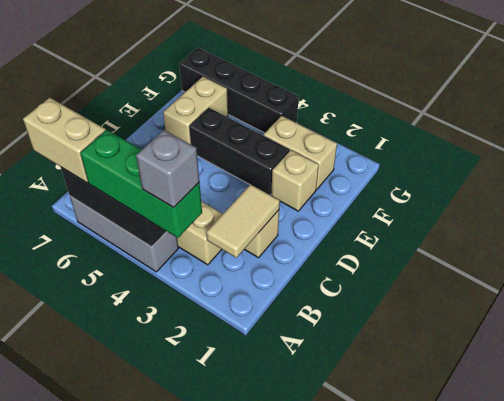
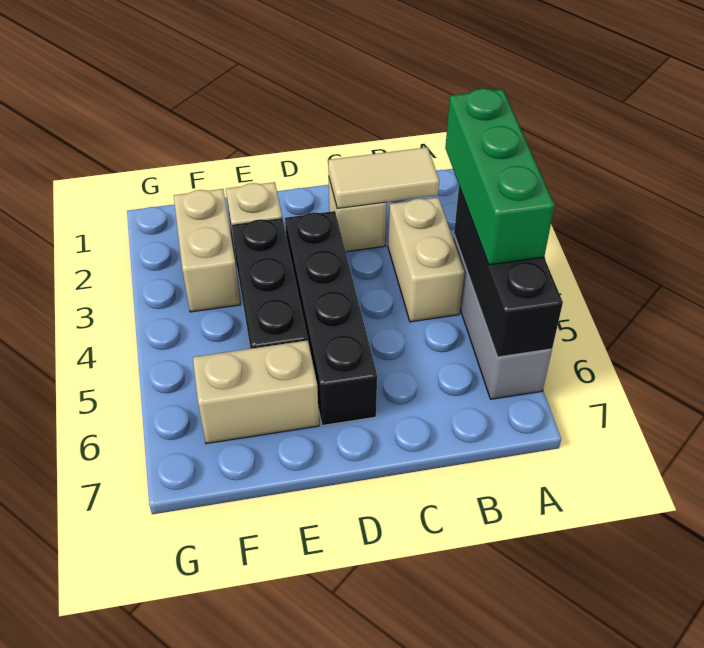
grey brick A3 level 4 -> none
tan brick A6:A7 level 3 -> none
black brick G4:G7 level 1 -> black brick D3:D6 level 1

